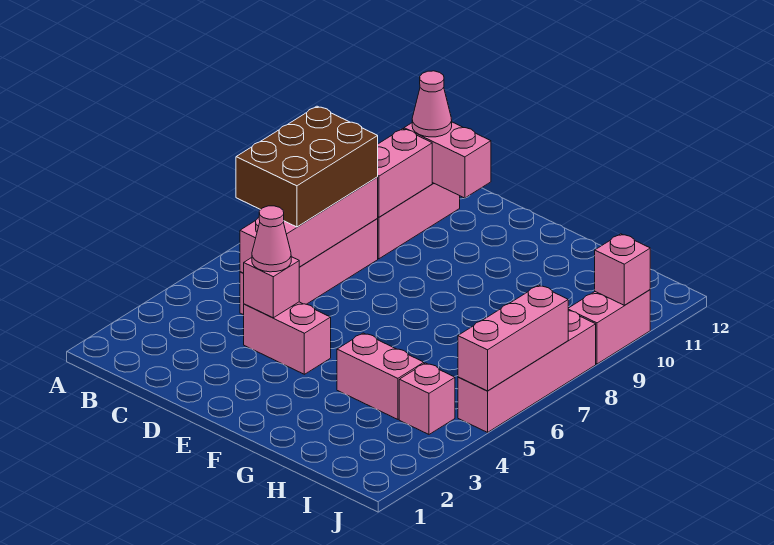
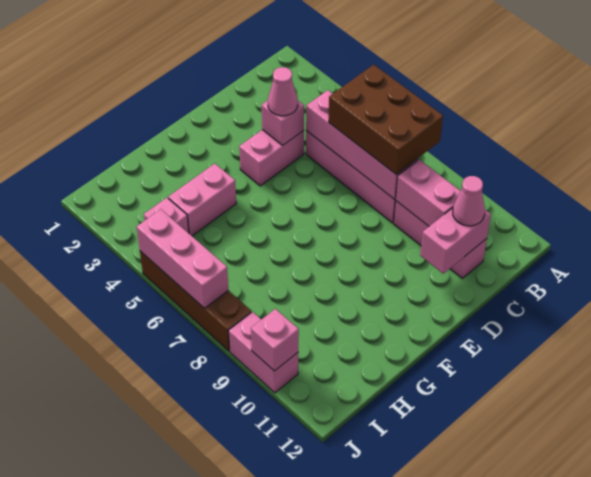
pink brick J5:J8 level 1 -> brown brick J5:J8 level 1

